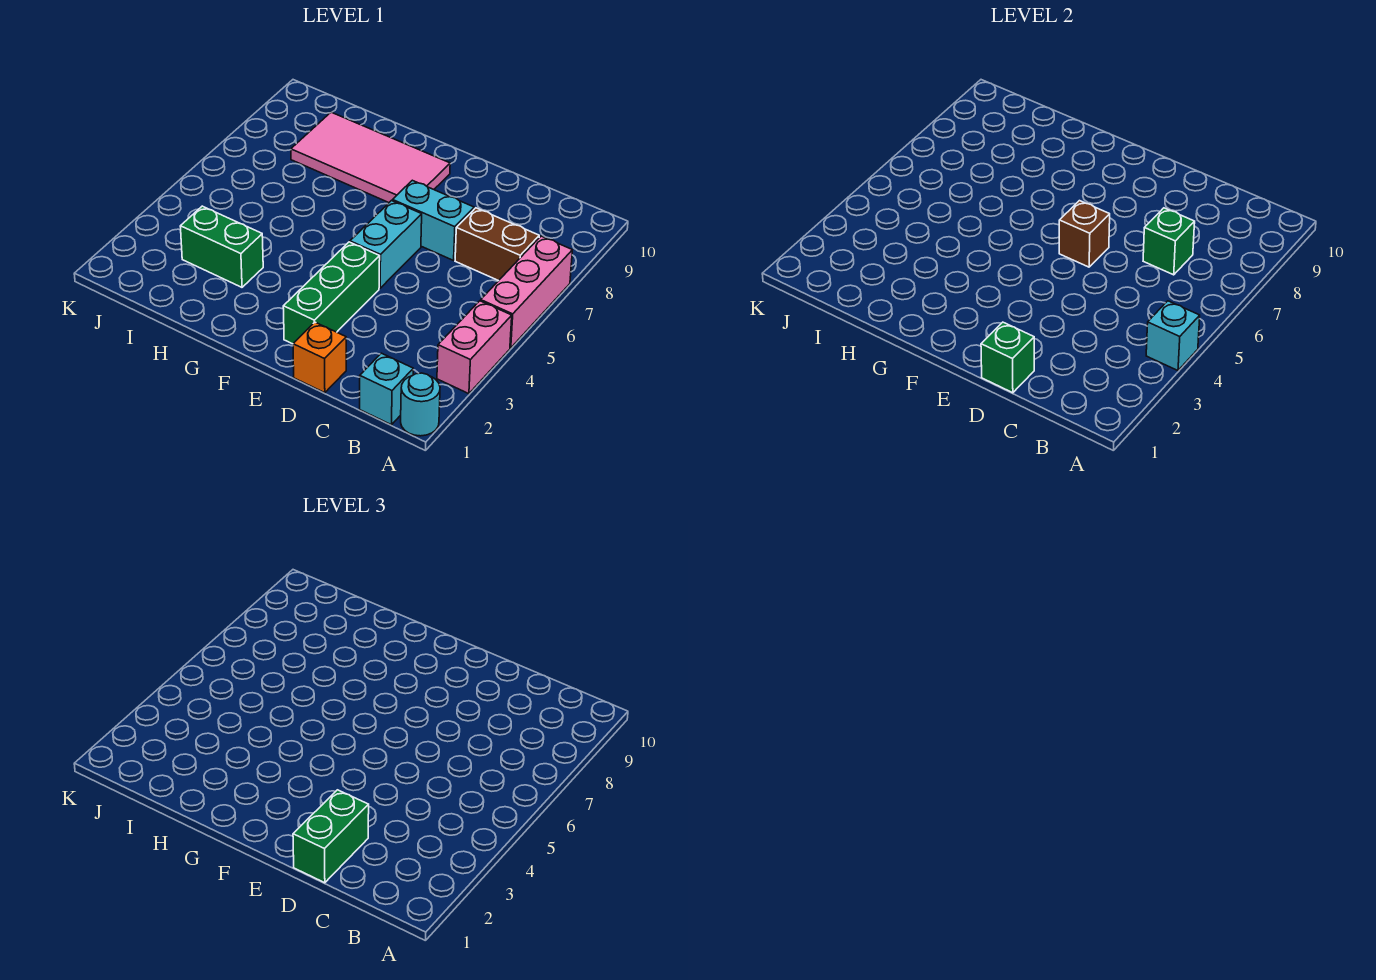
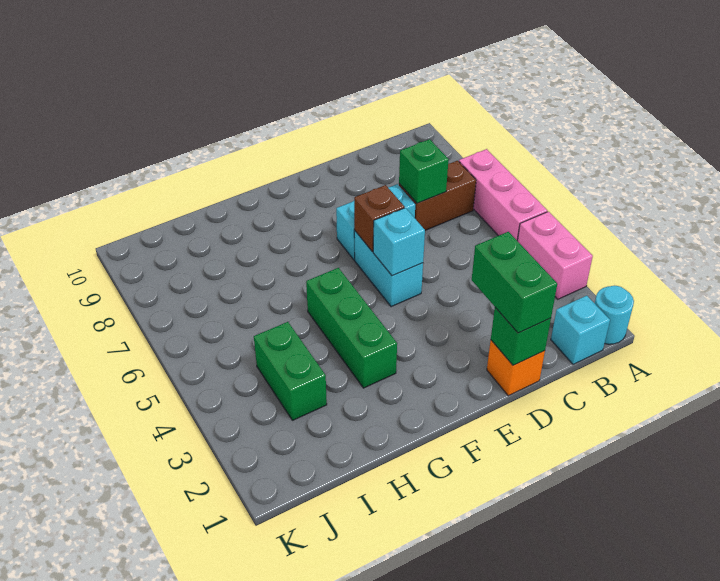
cyan brick A4 level 2 -> cyan brick E5 level 2
green brick E2:E4 level 1 -> green brick G3:G5 level 1
pink tile F8:I9 level 1 -> none
green brick H3:I3 level 1 -> green brick I3:I4 level 1

